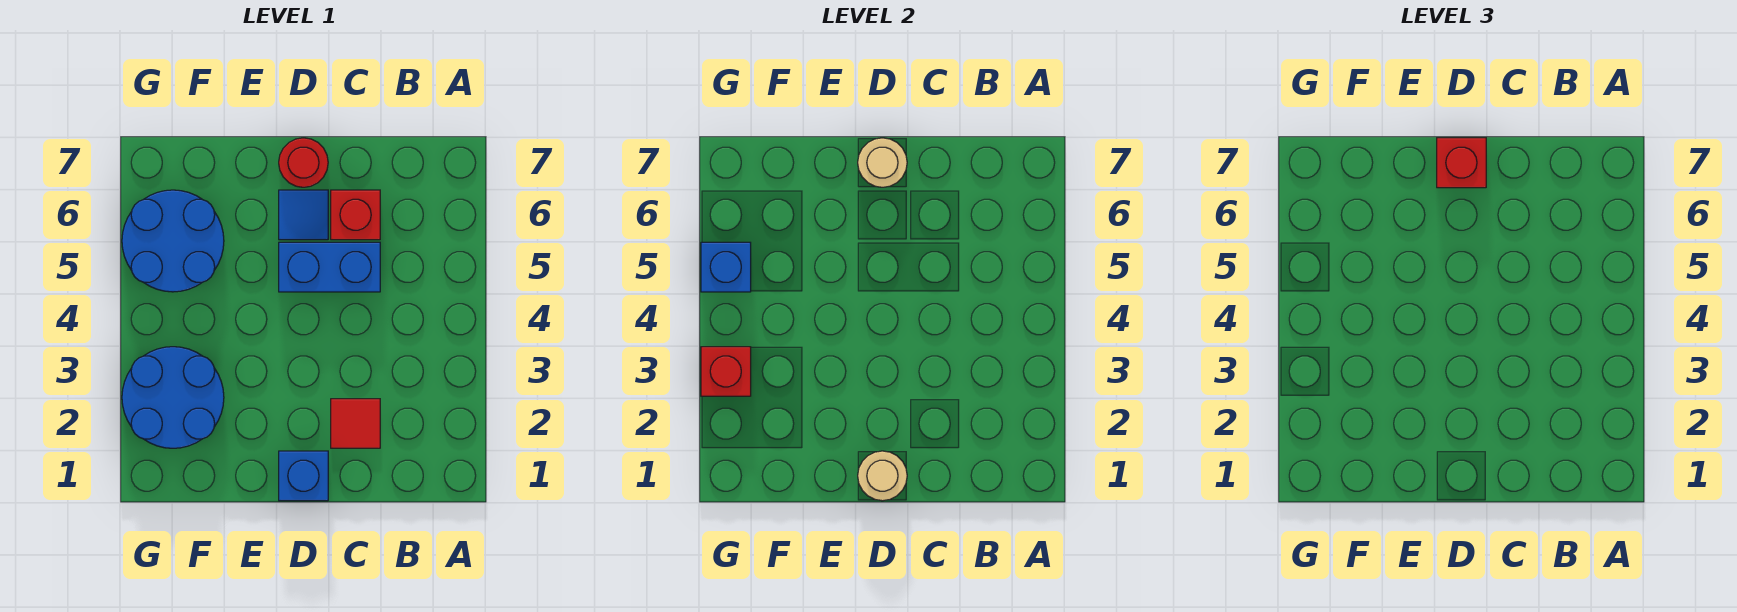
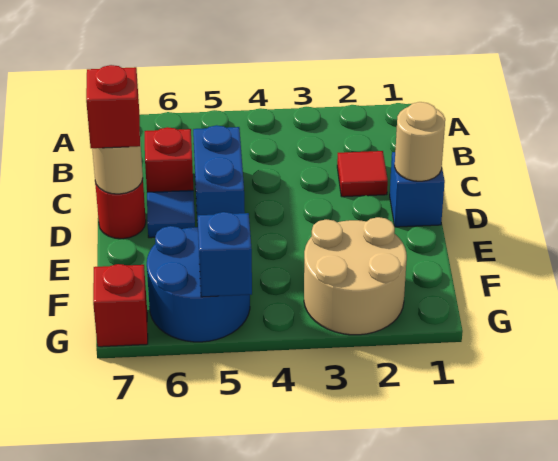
blue round brick F2:G3 level 1 -> tan round brick F2:G3 level 1
red brick G3 level 2 -> red brick G7 level 1

